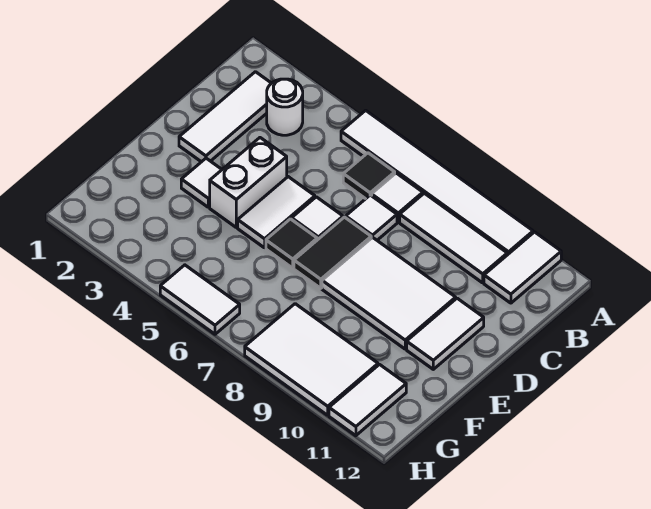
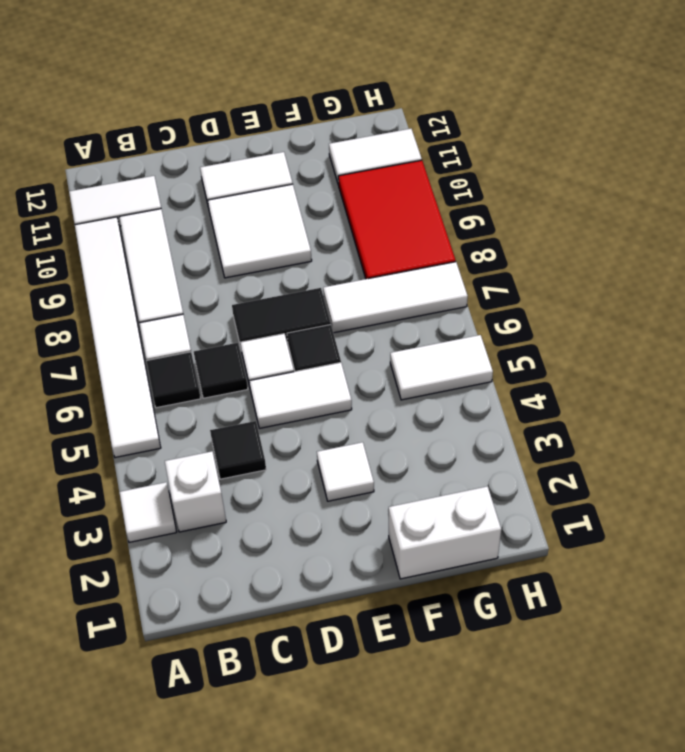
white tile B2:D2 level 1 -> white tile F7:H7 level 1
white round brick B3 level 1 -> white brick B3 level 1
none -> black tile C4 level 1
none -> black tile C6 level 1
white tile C7 level 1 -> white tile A3 level 1
white brick D4:E4 level 1 -> white brick F1:G1 level 1
white tile D8:E10 level 1 -> white tile D9:E10 level 1
white tile G8:H10 level 1 -> red tile G8:H10 level 1
white tile H5:H6 level 1 -> white tile G5:H5 level 1

